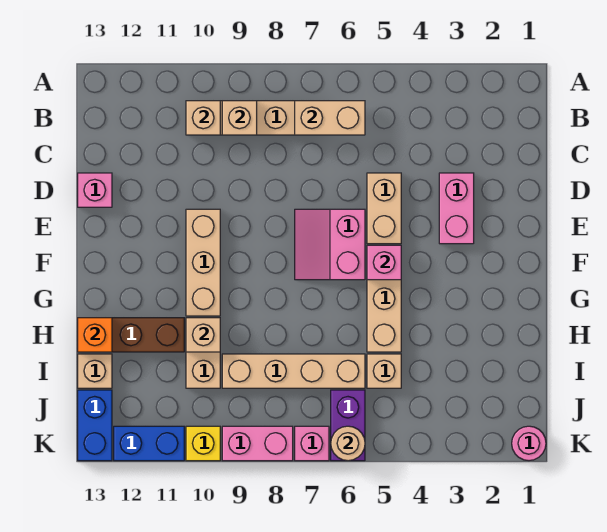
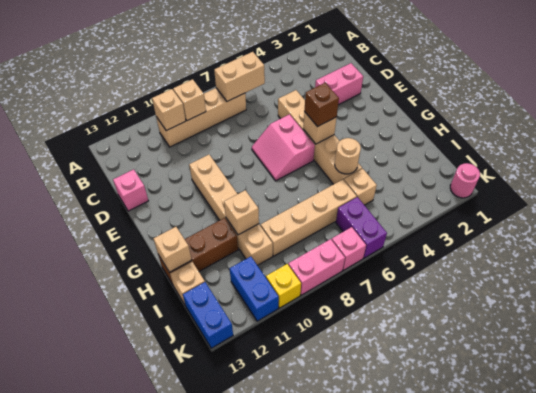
pink brick D3:E3 level 1 -> pink brick D2:D3 level 1
pink brick F5 level 2 -> tan brick F5 level 2
none -> brown brick F5 level 3
orange brick H13 level 2 -> tan brick H13 level 2
tan round brick K6 level 2 -> tan round brick H5 level 2
blue brick K11:K12 level 1 -> blue brick J11:K11 level 1

